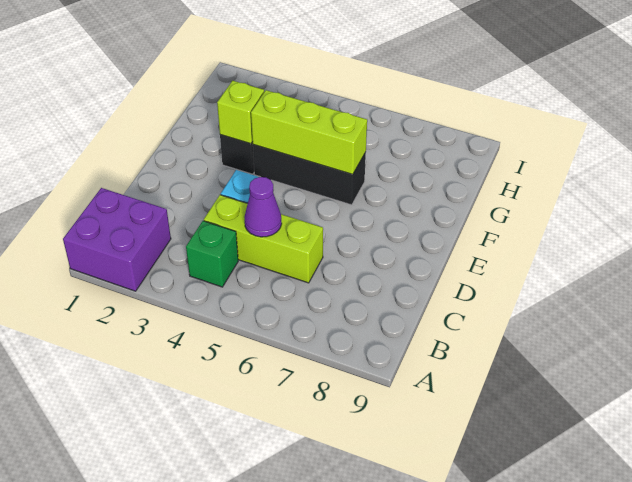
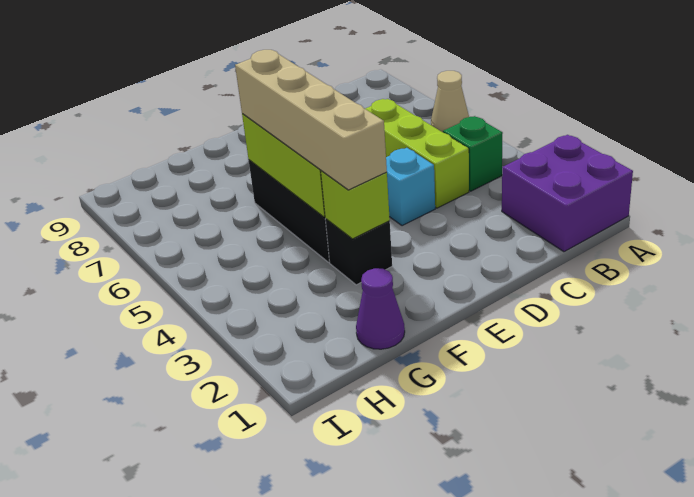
none -> tan cone A6 level 1
purple cone C5 level 2 -> purple cone G1 level 1
none -> tan brick F3:F6 level 3

